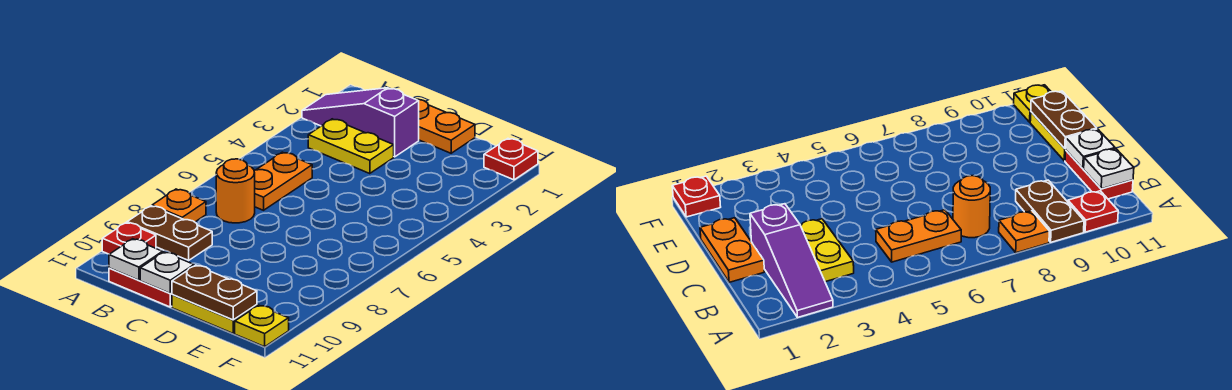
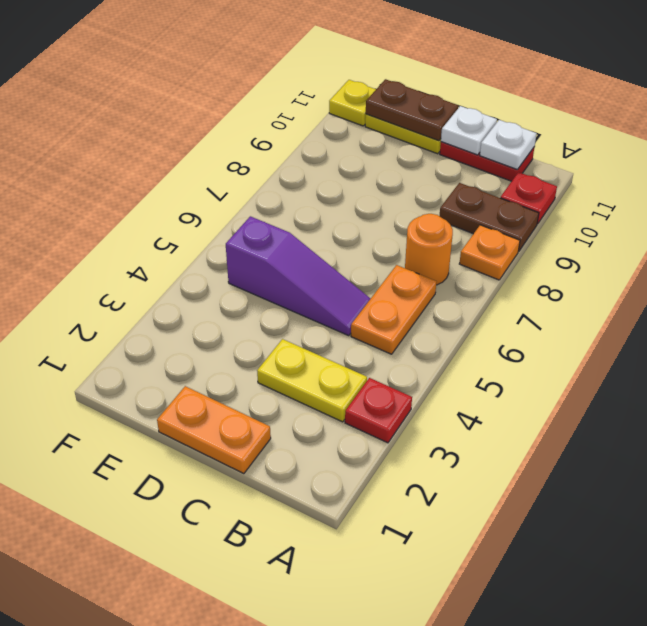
purple slope A2:C2 level 1 top C -> purple slope C5:E5 level 1 top E
red plate F1 level 1 -> red plate A3 level 1

